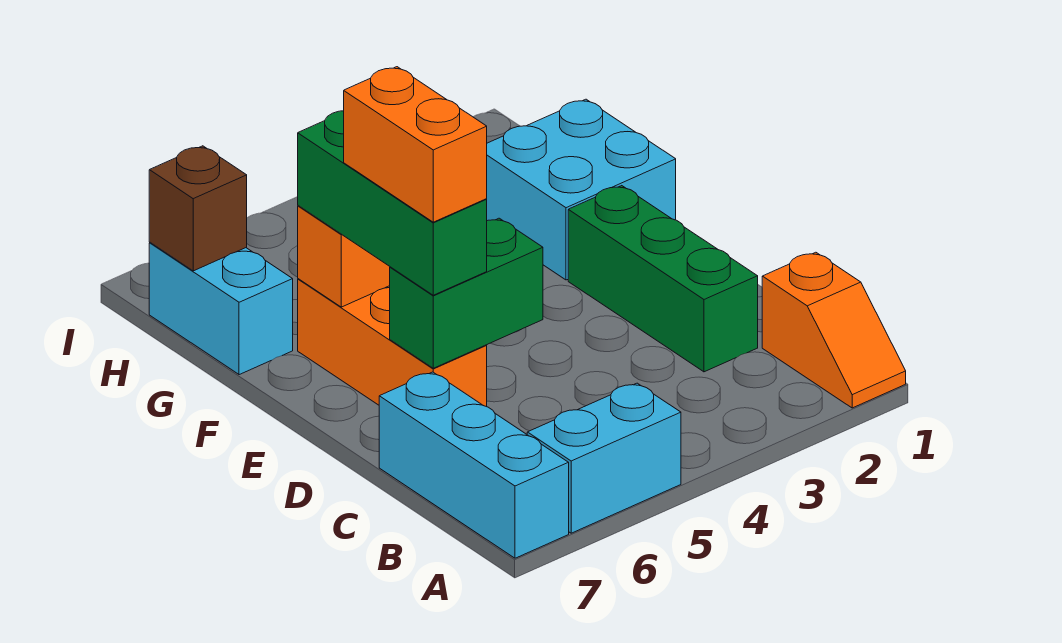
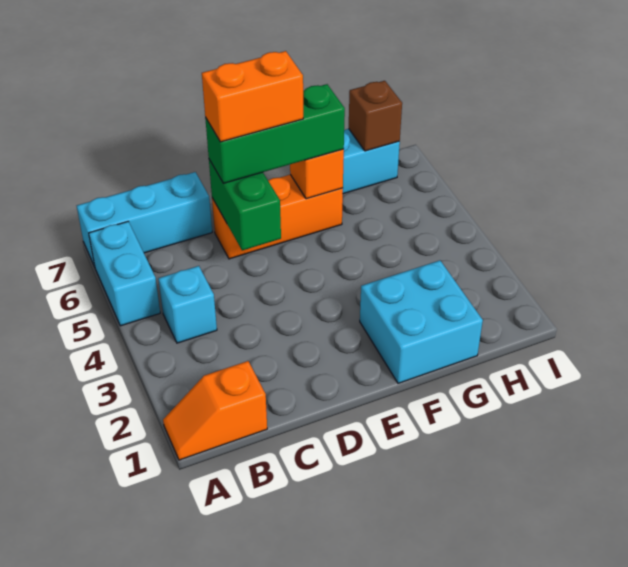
none -> cyan brick B4 level 1
green brick C2:E2 level 1 -> none

